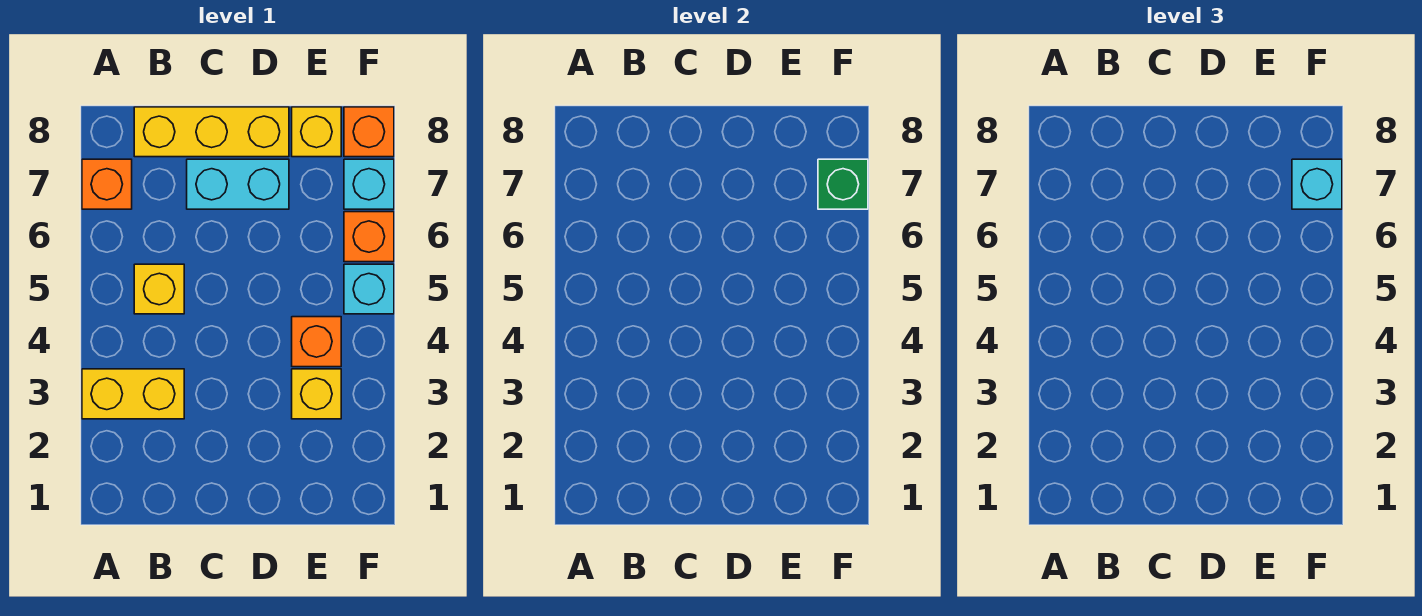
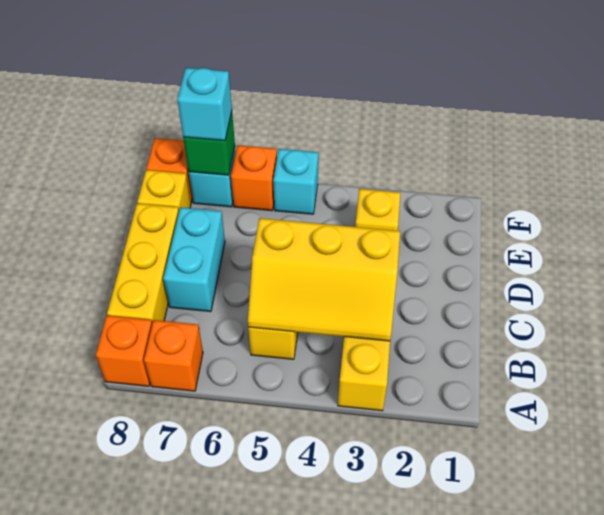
none -> yellow slope B3:C5 level 2 top C
orange brick E4 level 1 -> orange brick A8 level 1

